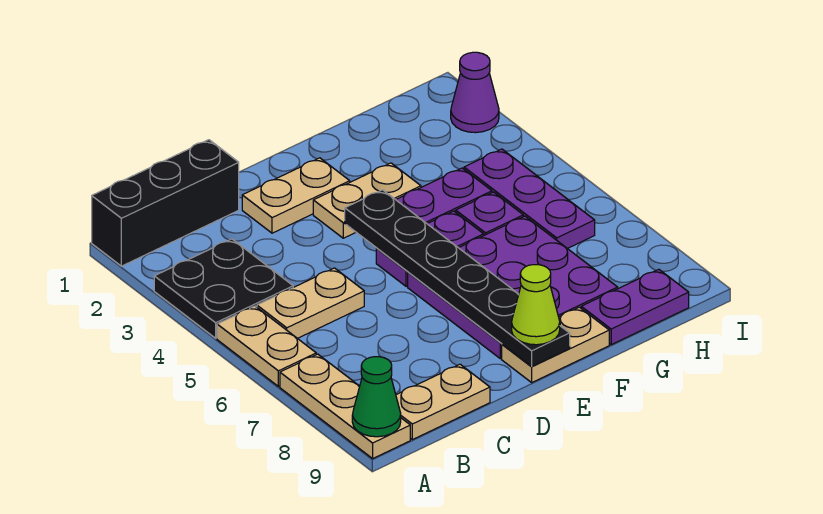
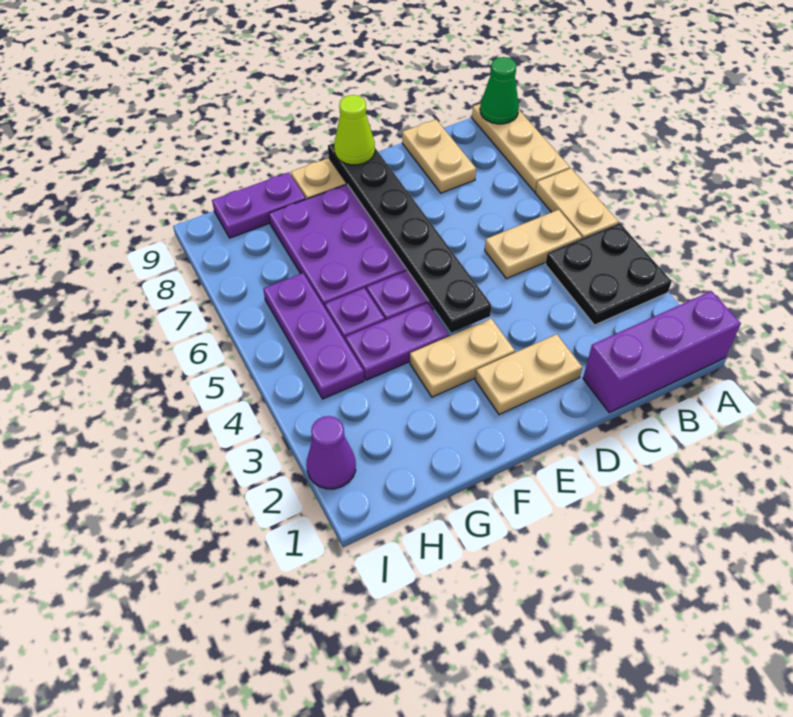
black brick A1:C1 level 1 -> purple brick A1:C1 level 1
tan plate B9:C9 level 1 -> tan plate C8:C9 level 1

